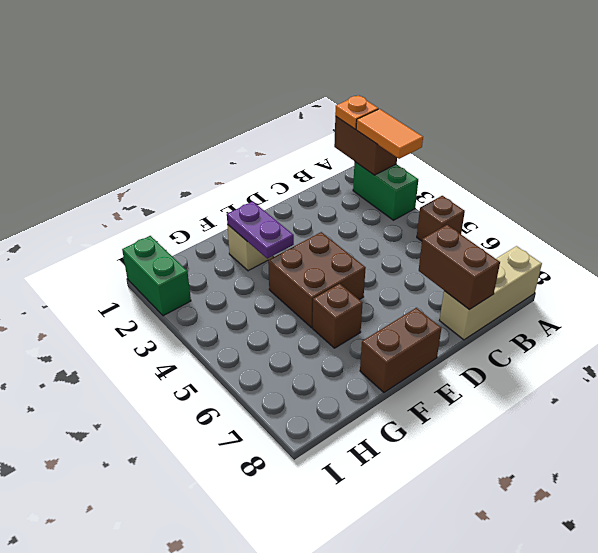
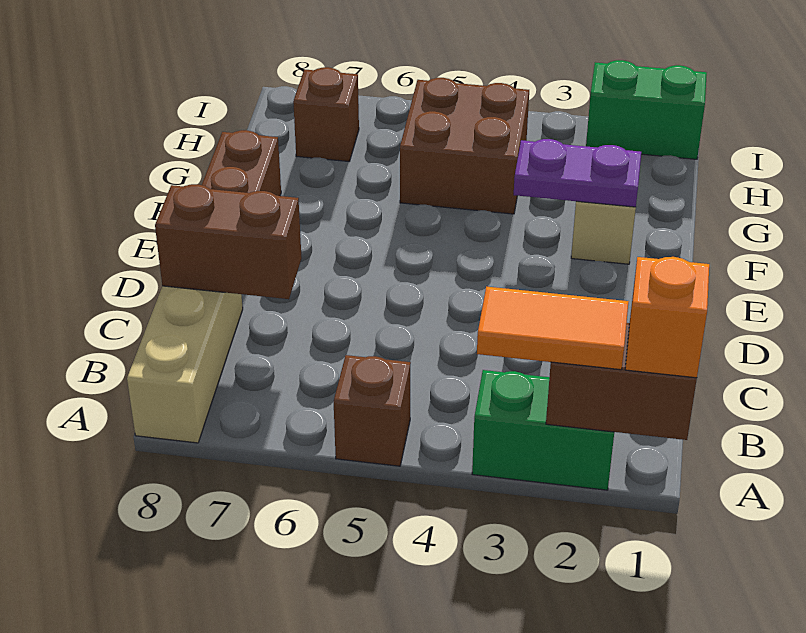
orange plate A1 level 3 -> orange brick A1 level 3
brown brick E4:F5 level 1 -> brown brick G4:H5 level 1
brown brick F6 level 1 -> brown brick H7 level 1

